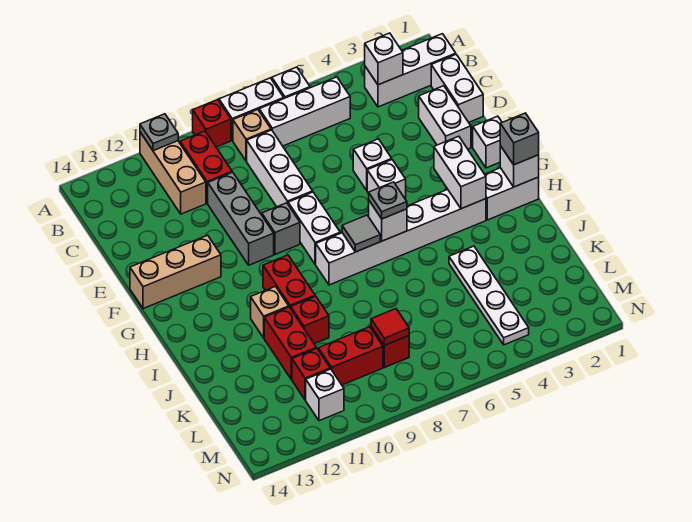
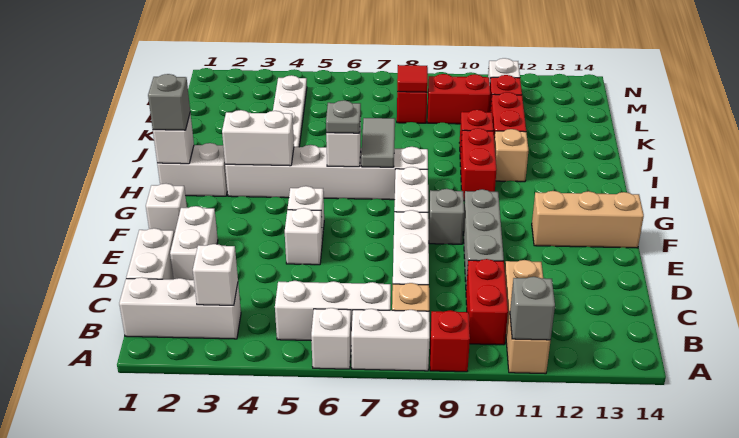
grey plate A11 level 2 -> grey brick A11 level 2
white brick G3:H3 level 2 -> white brick H3:H4 level 2
grey tile H7 level 2 -> grey tile H7:I7 level 2

